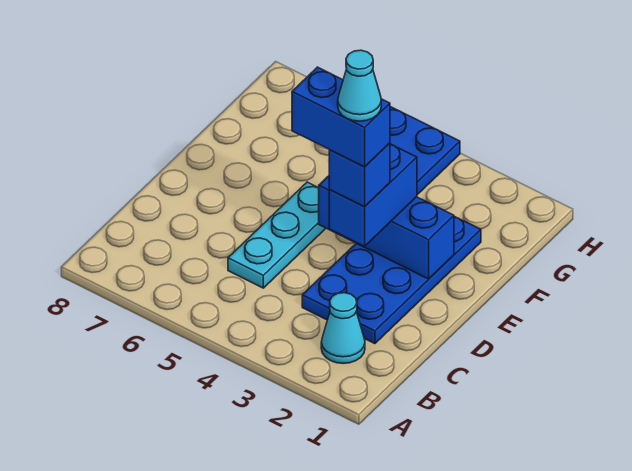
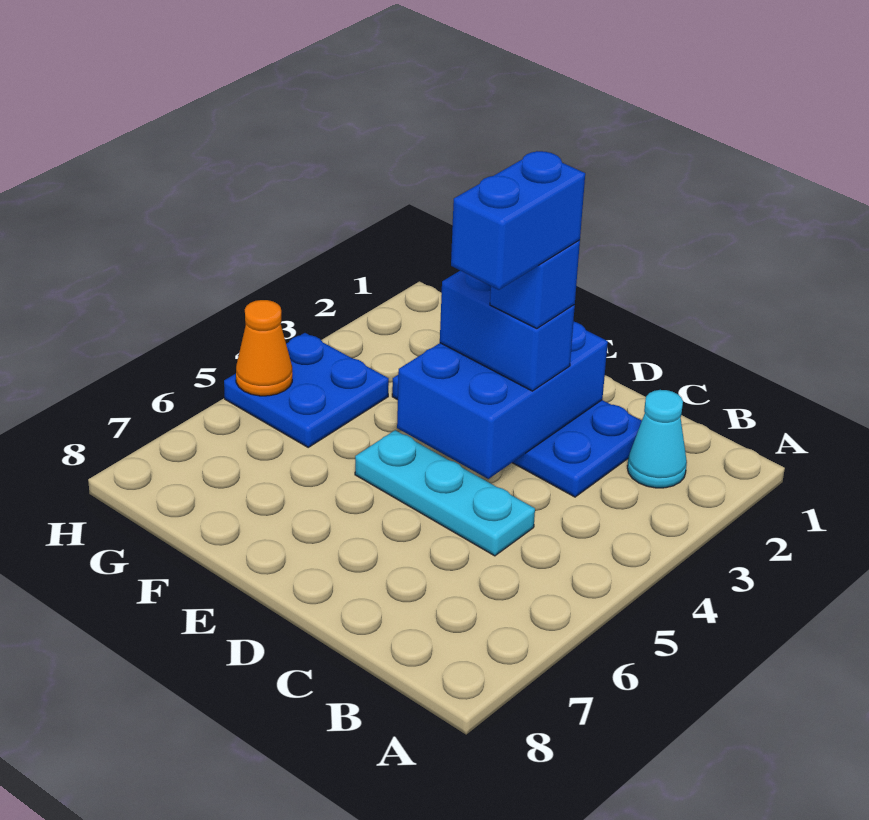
cyan cone D3 level 6 -> none
blue brick E2:E4 level 2 -> blue brick D2:E4 level 2
none -> orange cone H5 level 2

